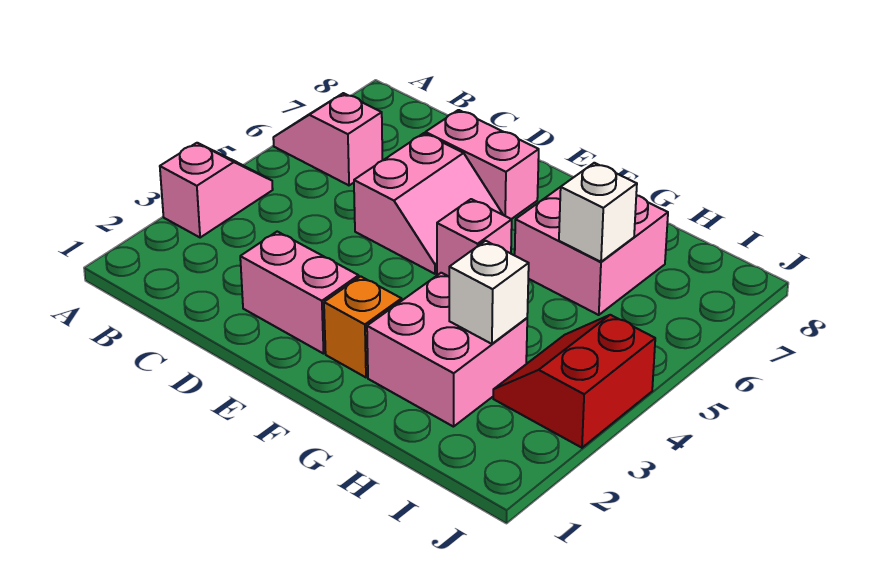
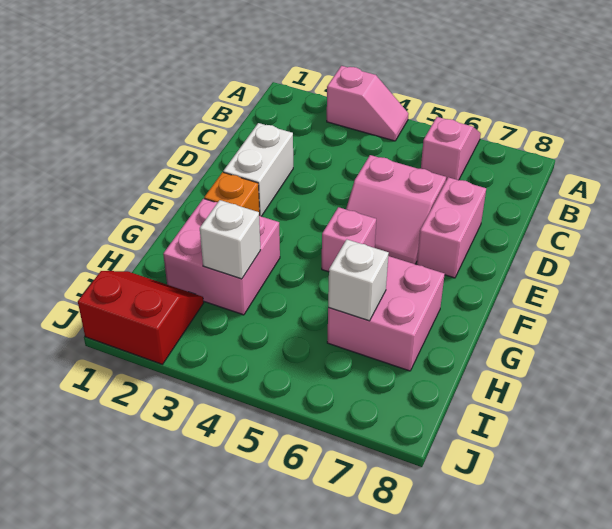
pink brick D2:E2 level 1 -> white brick D2:E2 level 1
red slope I3:J4 level 1 top J -> red slope I1:J2 level 1 top J

